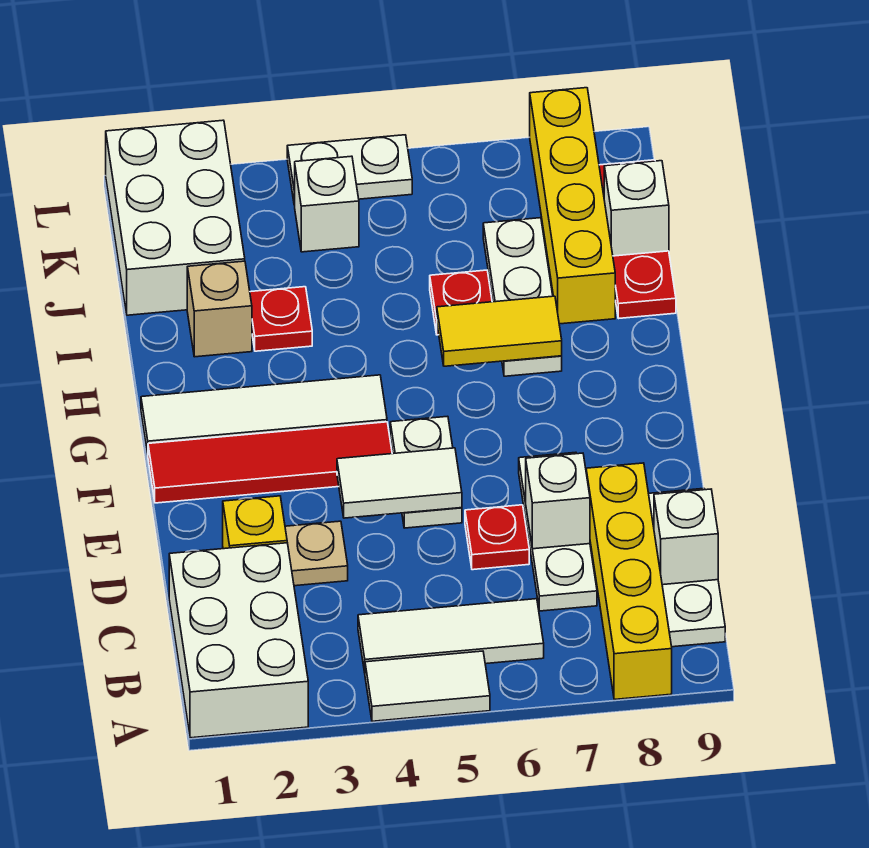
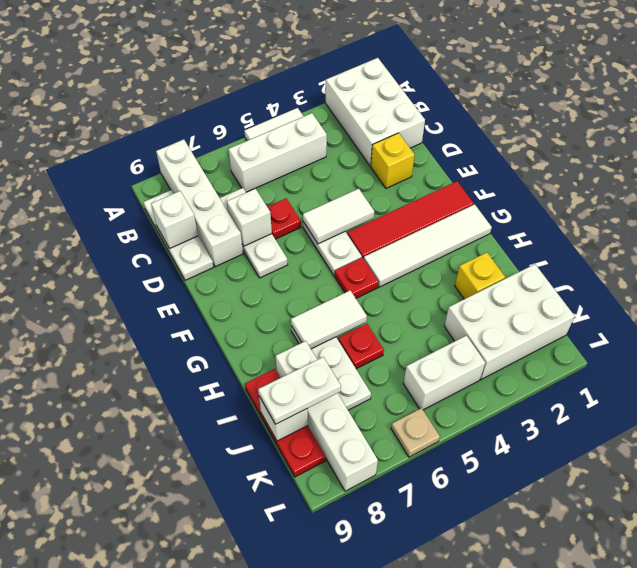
yellow brick A8:D8 level 1 -> white brick A8:D8 level 1
white tile B4:B6 level 1 -> white brick B4:B6 level 1
tan plate D3 level 1 -> tan plate L6 level 1
yellow tile H6:H7 level 2 -> white tile H6:H7 level 2
tan brick I2 level 1 -> yellow brick I2 level 1
red plate I3 level 1 -> red plate G5 level 1
yellow brick I8:L8 level 1 -> white brick I8:L8 level 1
white brick J1:L2 level 1 -> white brick J1:K3 level 1
white brick K4 level 1 -> white brick K4:K5 level 1
white plate L4:L5 level 1 -> white plate J8:J9 level 3

